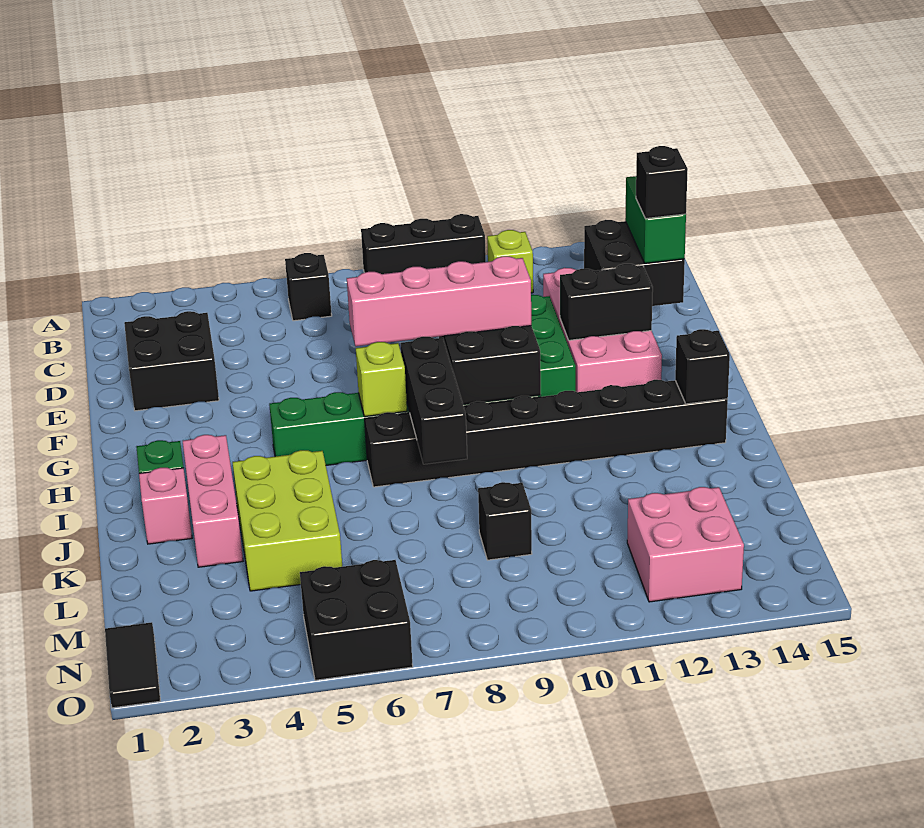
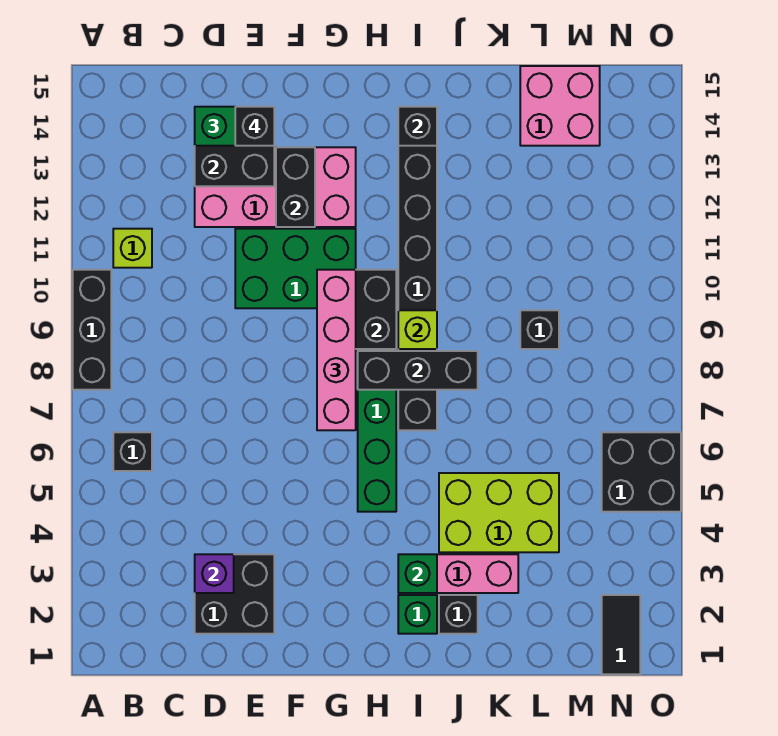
none -> purple brick D3 level 2
lime brick H7 level 2 -> lime brick I9 level 2
none -> green brick I3 level 2
pink brick J2 level 1 -> black brick J2 level 1
pink brick M12:N13 level 1 -> pink brick L14:M15 level 1
black tile N1:O1 level 1 -> black tile N1:N2 level 1

